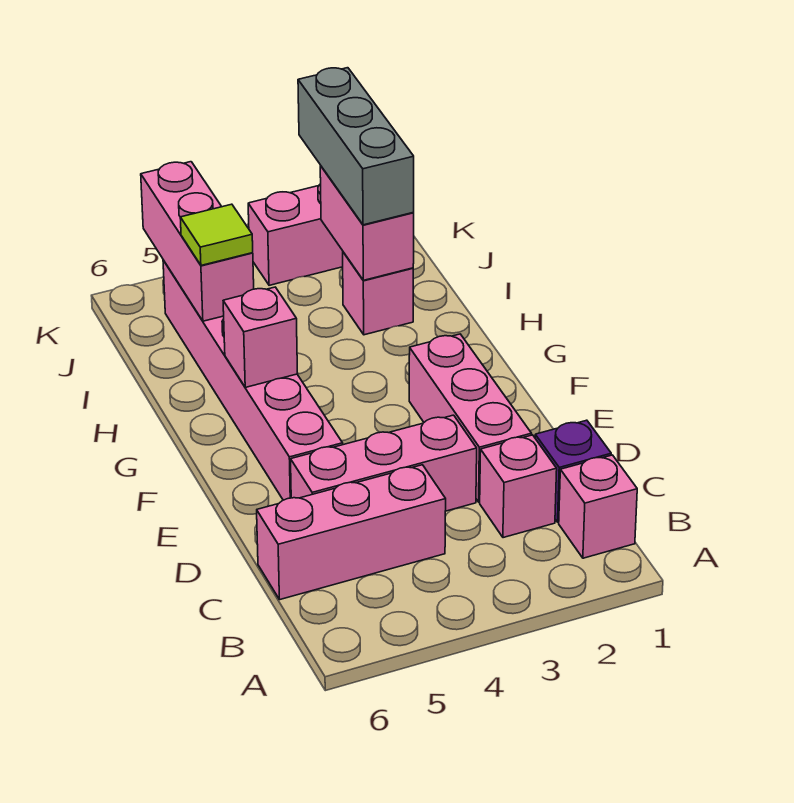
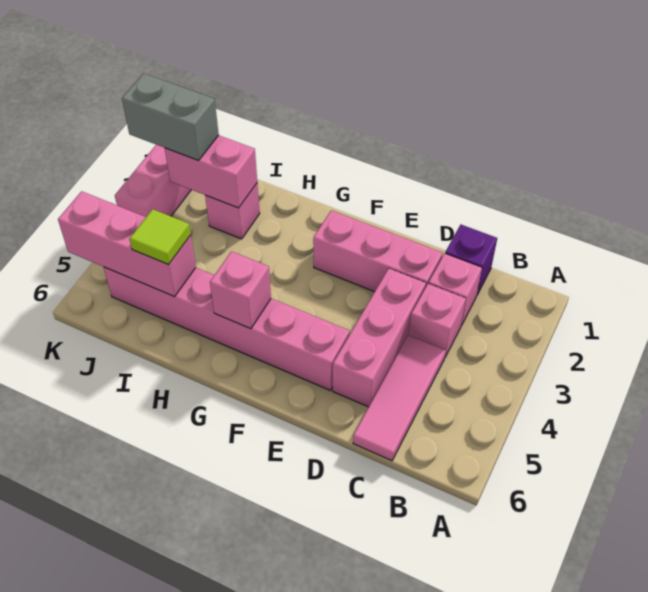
pink brick B1 level 1 -> pink brick C3 level 1
pink brick C4:C6 level 1 -> pink tile C4:C6 level 1
grey brick I2:K2 level 3 -> grey brick J2:K2 level 3

